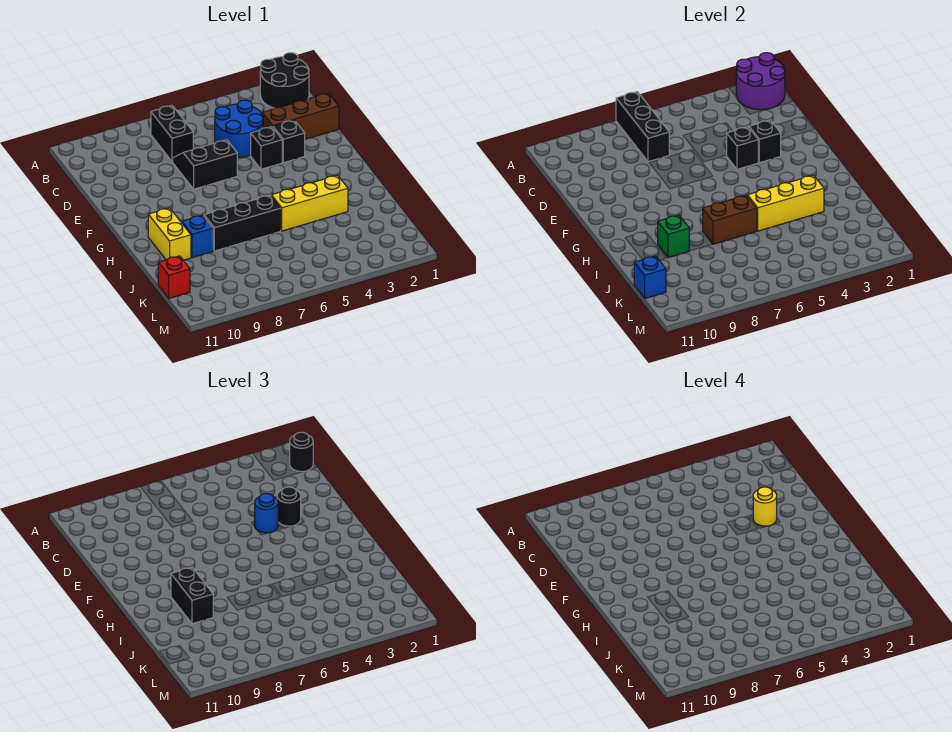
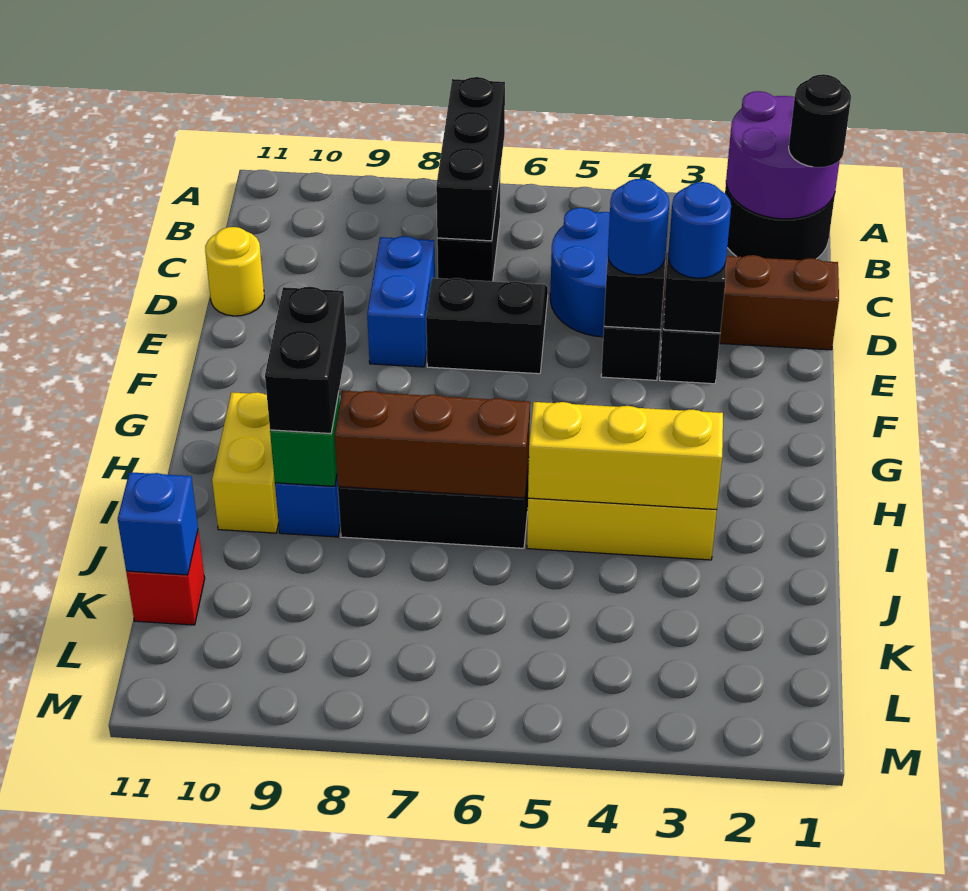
none -> blue brick D8:E8 level 1
black round brick E3 level 3 -> blue round brick E3 level 3
yellow round brick E3 level 4 -> yellow round brick D11 level 1
brown brick I6:I7 level 2 -> brown brick I6:I8 level 2

